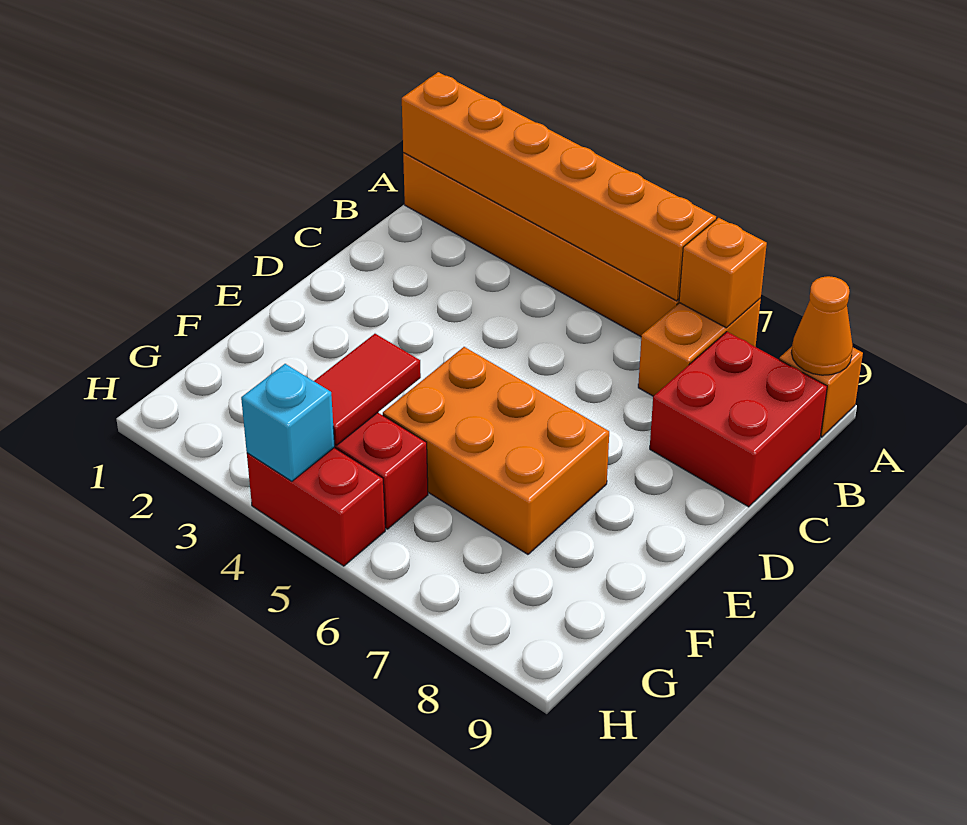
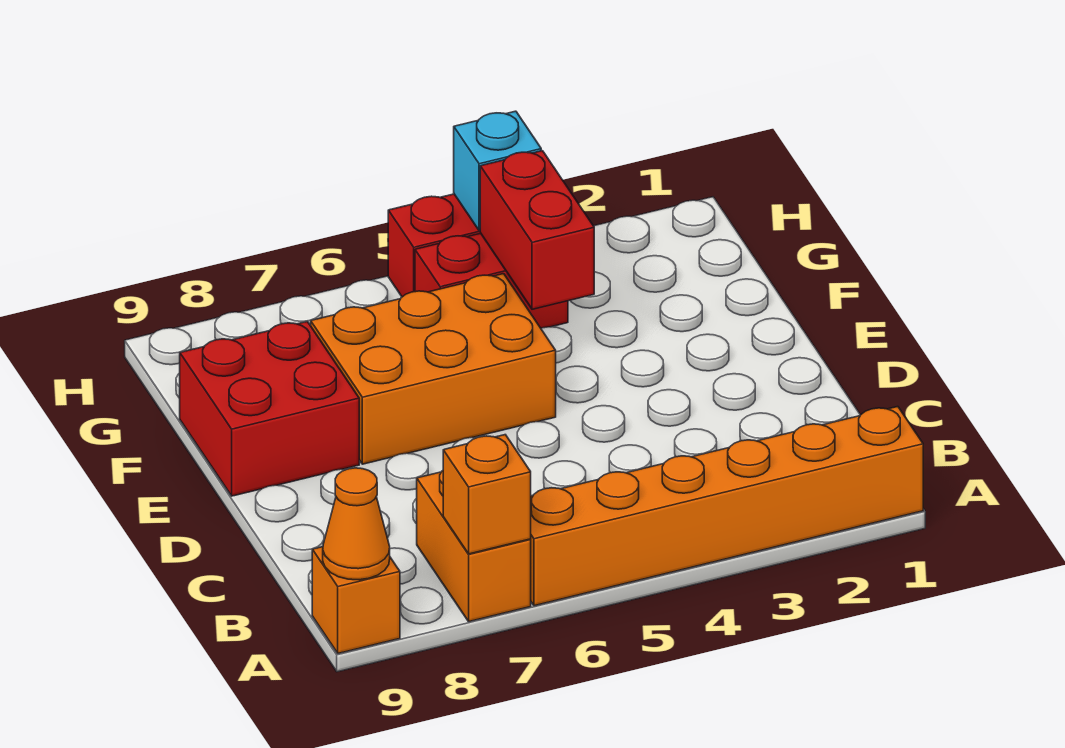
orange brick A1:A6 level 2 -> none
red brick B8:C9 level 1 -> red brick E8:F9 level 1
red tile F4:G4 level 2 -> red brick F4:G4 level 2

